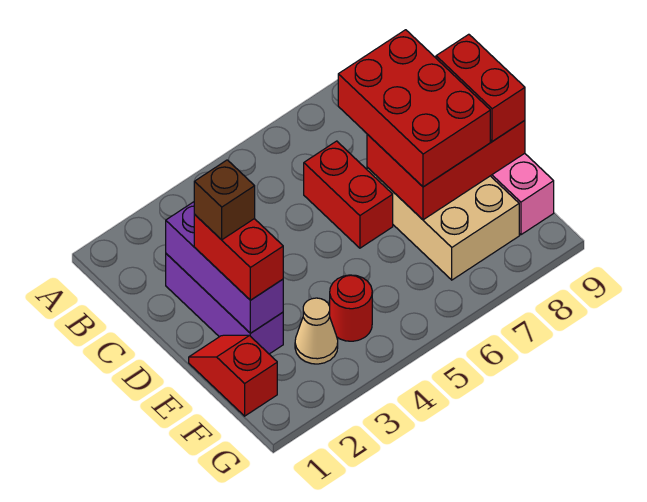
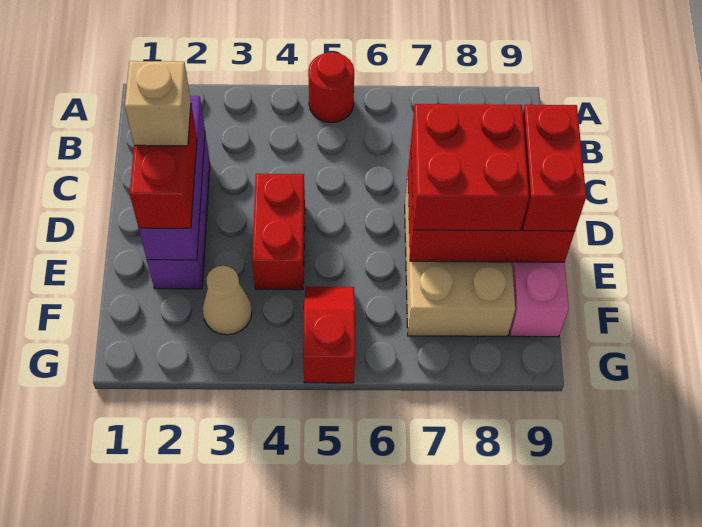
red brick C6:D6 level 1 -> red brick D4:E4 level 1
red brick C7:E8 level 3 -> red brick D7:E8 level 3
brown brick D2 level 4 -> tan brick D2 level 4
red slope E1:F1 level 1 top F -> red slope F5:G5 level 1 top G
red round brick F4 level 1 -> red round brick A5 level 1

